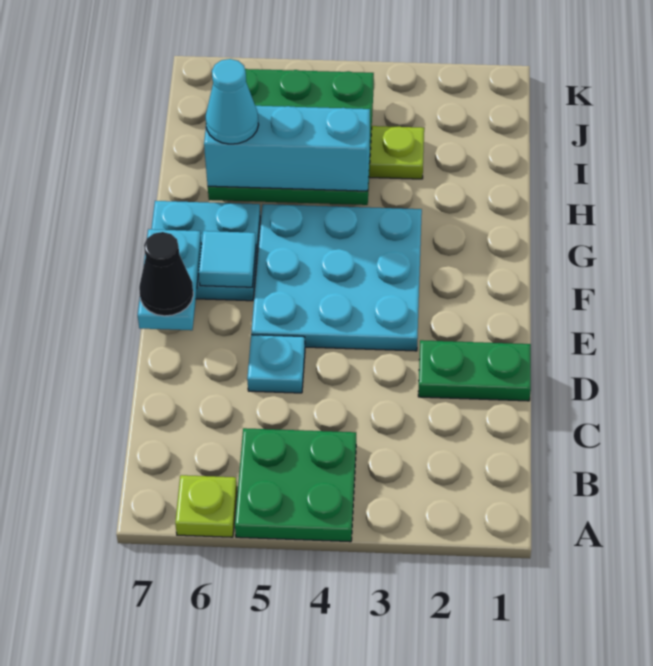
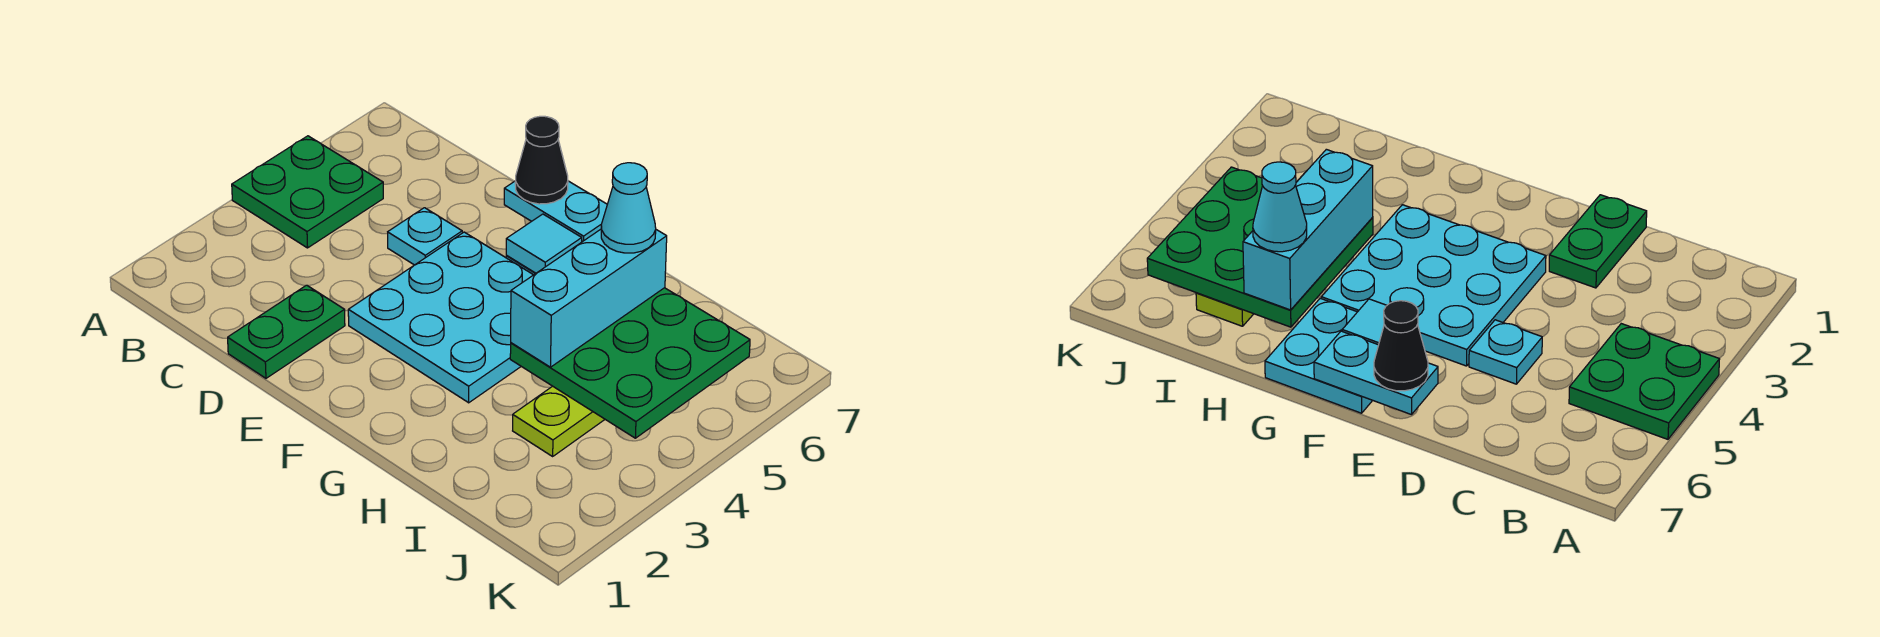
lime plate A6 level 1 -> none

